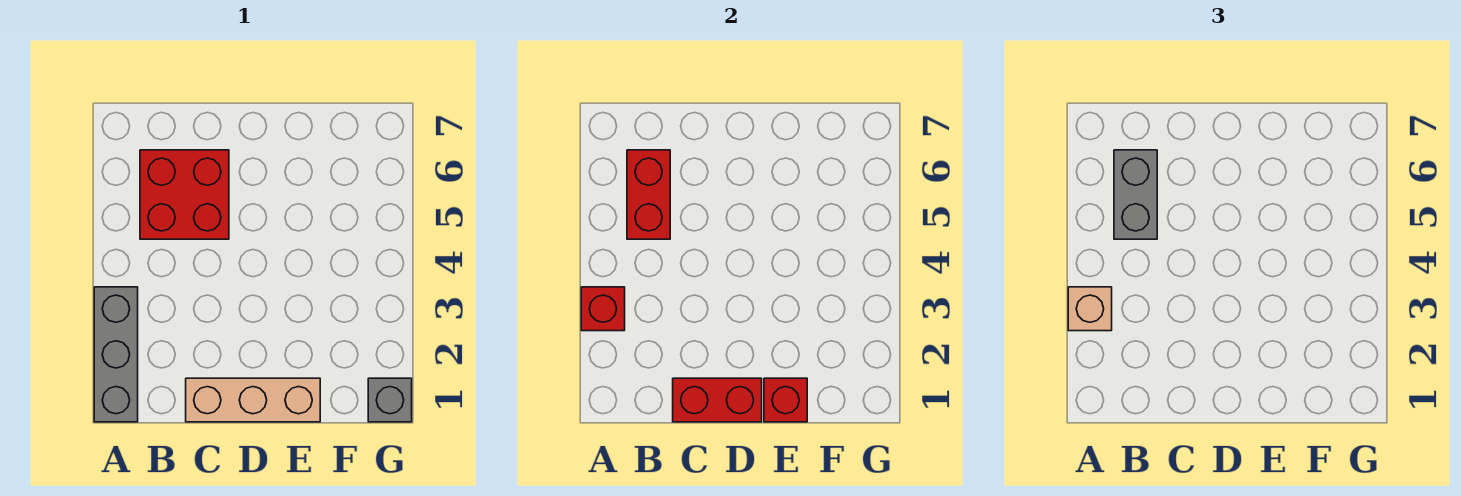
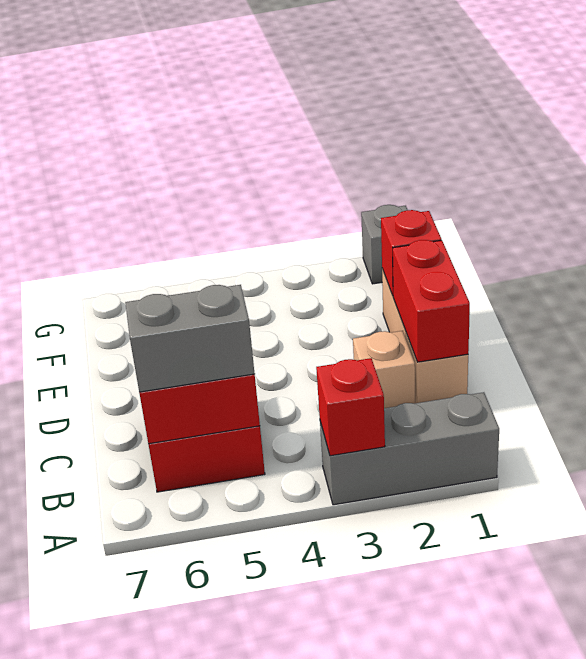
tan brick A3 level 3 -> tan brick C2 level 1

